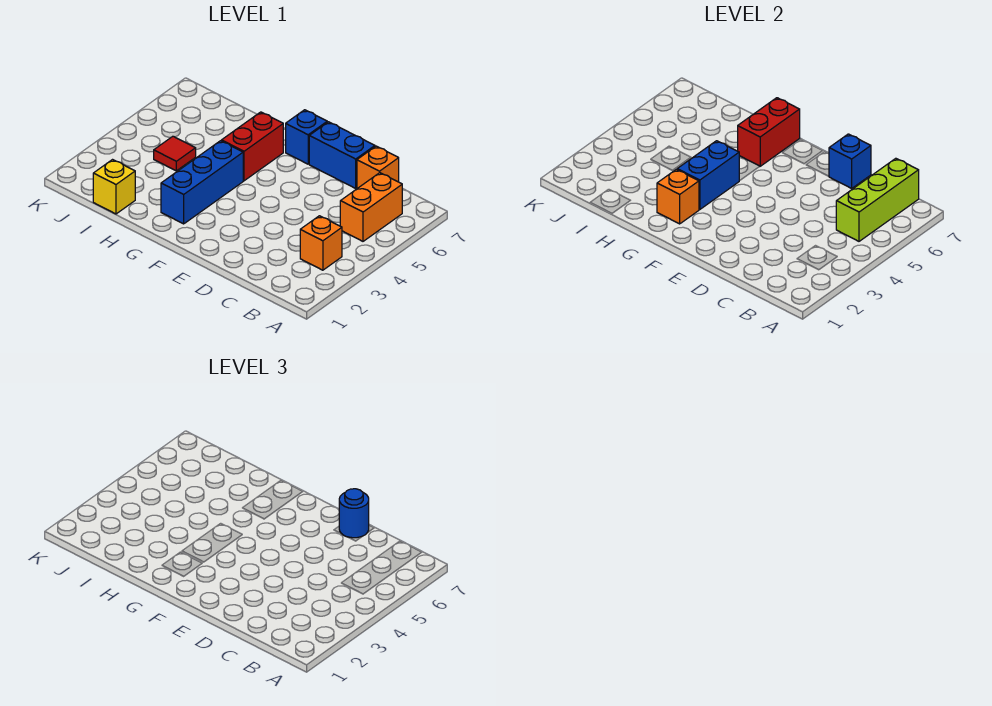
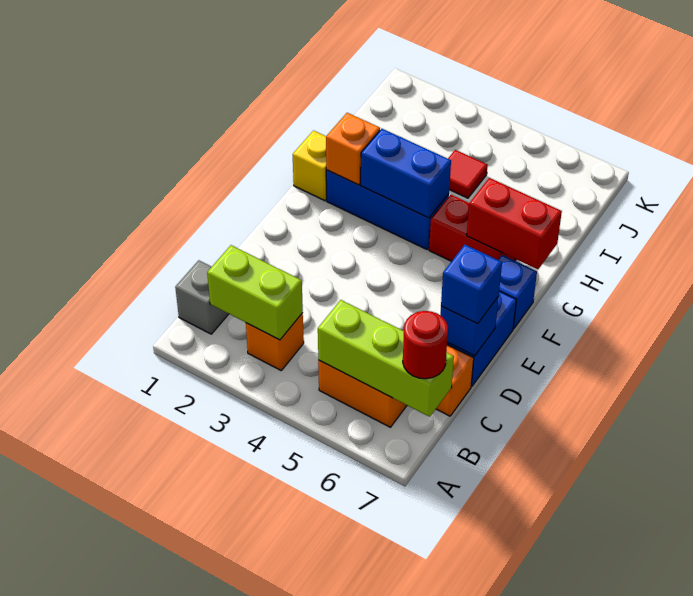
none -> grey brick B1 level 1
none -> lime brick B2:B3 level 2
none -> red round brick B7 level 3
blue round brick D7 level 3 -> blue brick D7 level 3
yellow brick I1 level 1 -> yellow brick G1 level 1

